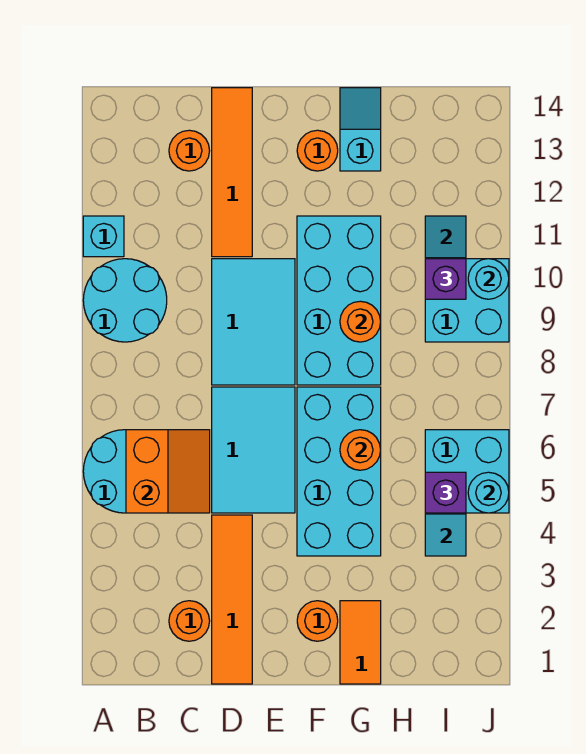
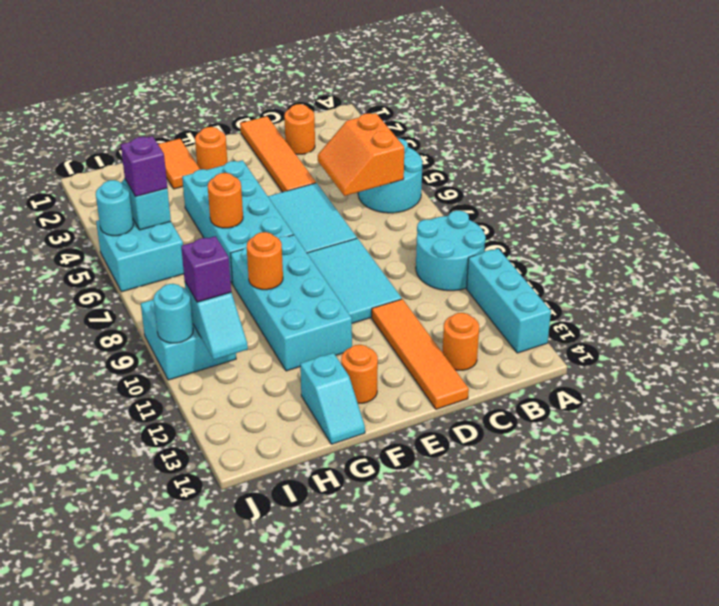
cyan brick A11 level 1 -> cyan brick A11:A13 level 1

